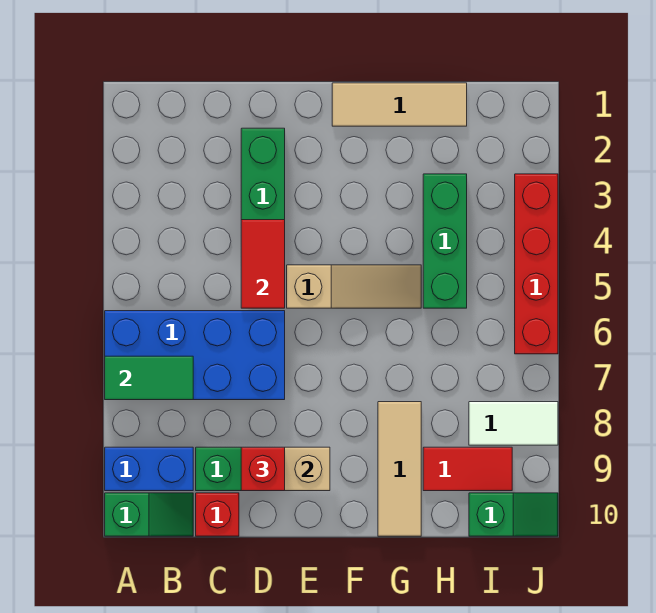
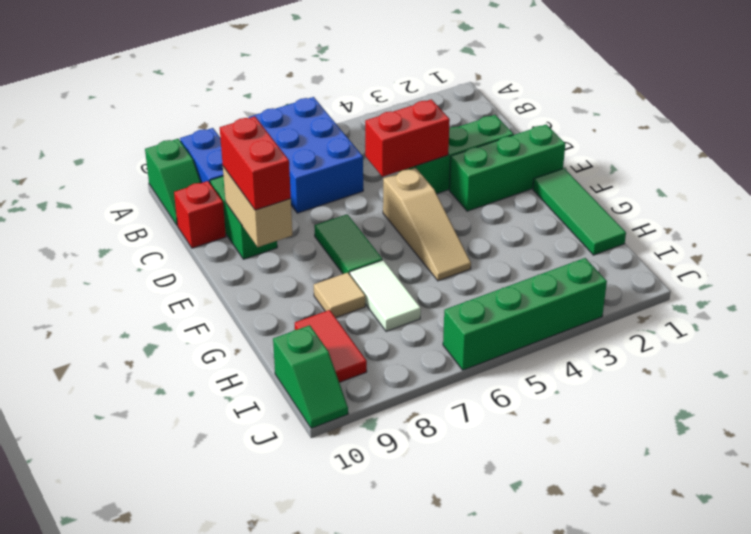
blue brick A6:D7 level 1 -> blue brick A6:C7 level 1
green tile A7:B7 level 2 -> green tile E7:F7 level 1
red tile D4:D5 level 2 -> red brick D4:D5 level 2
red brick D9 level 3 -> red brick D9:E9 level 3
tan tile F1:H1 level 1 -> green tile F1:H1 level 1
tan tile G8:G10 level 1 -> tan tile G8 level 1
green brick H3:H5 level 1 -> green brick E1:E3 level 1
white tile I8:J8 level 1 -> white tile G7:H7 level 1
red brick J3:J6 level 1 -> green brick J3:J6 level 1

